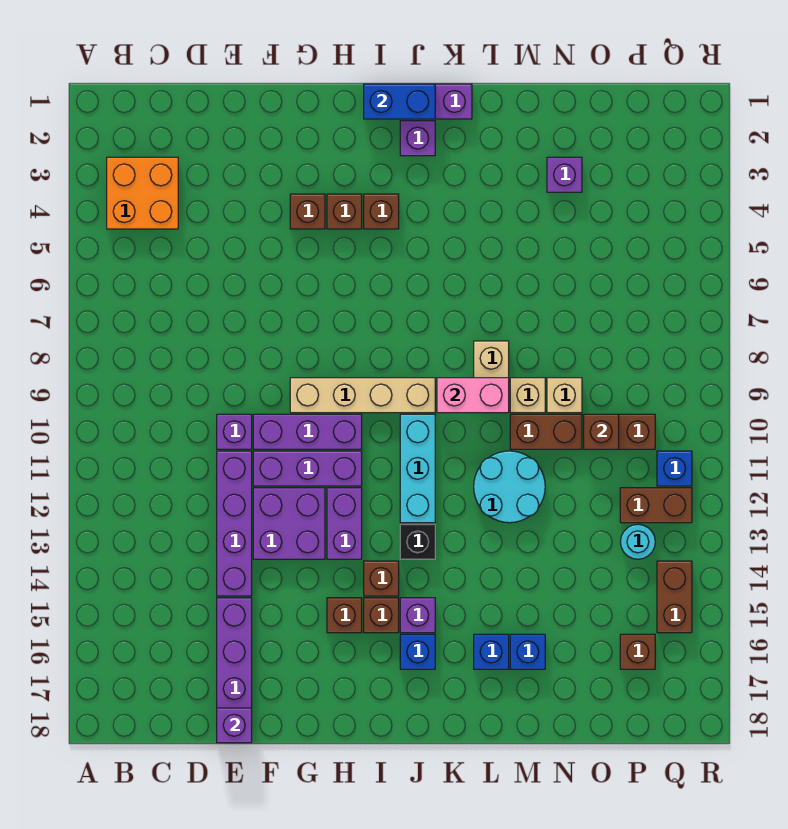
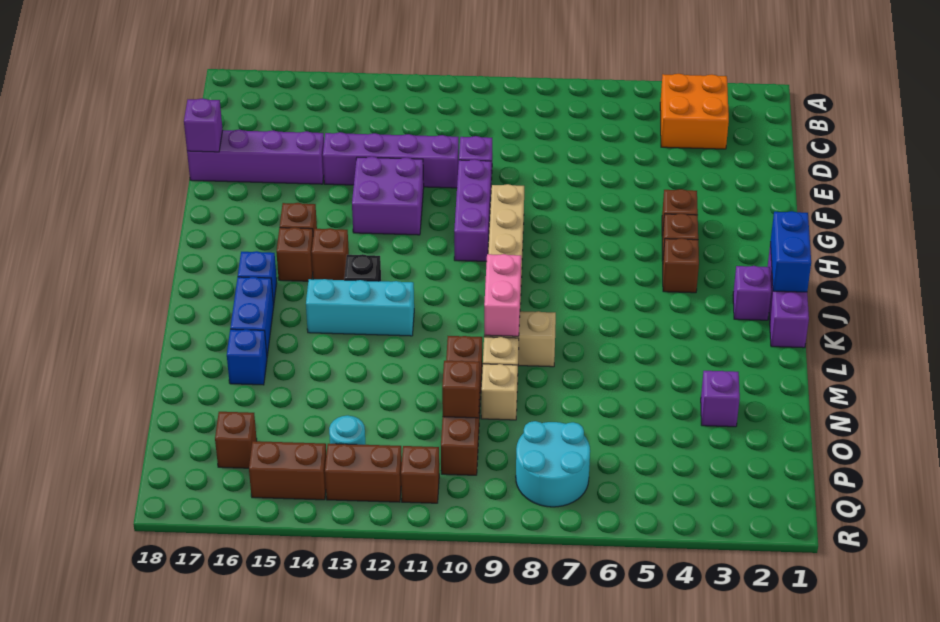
purple brick F11:H11 level 1 -> none
purple brick H12:H13 level 1 -> none
cyan brick J10:J12 level 1 -> cyan brick K12:K14 level 1
purple brick J15 level 1 -> none
cyan round brick L11:M12 level 1 -> cyan round brick P7:Q8 level 1
blue brick L16 level 1 -> blue brick K16:L16 level 1
brown brick P12:Q12 level 1 -> brown brick Q12:Q13 level 1
blue brick Q11 level 1 -> brown brick Q11 level 1

